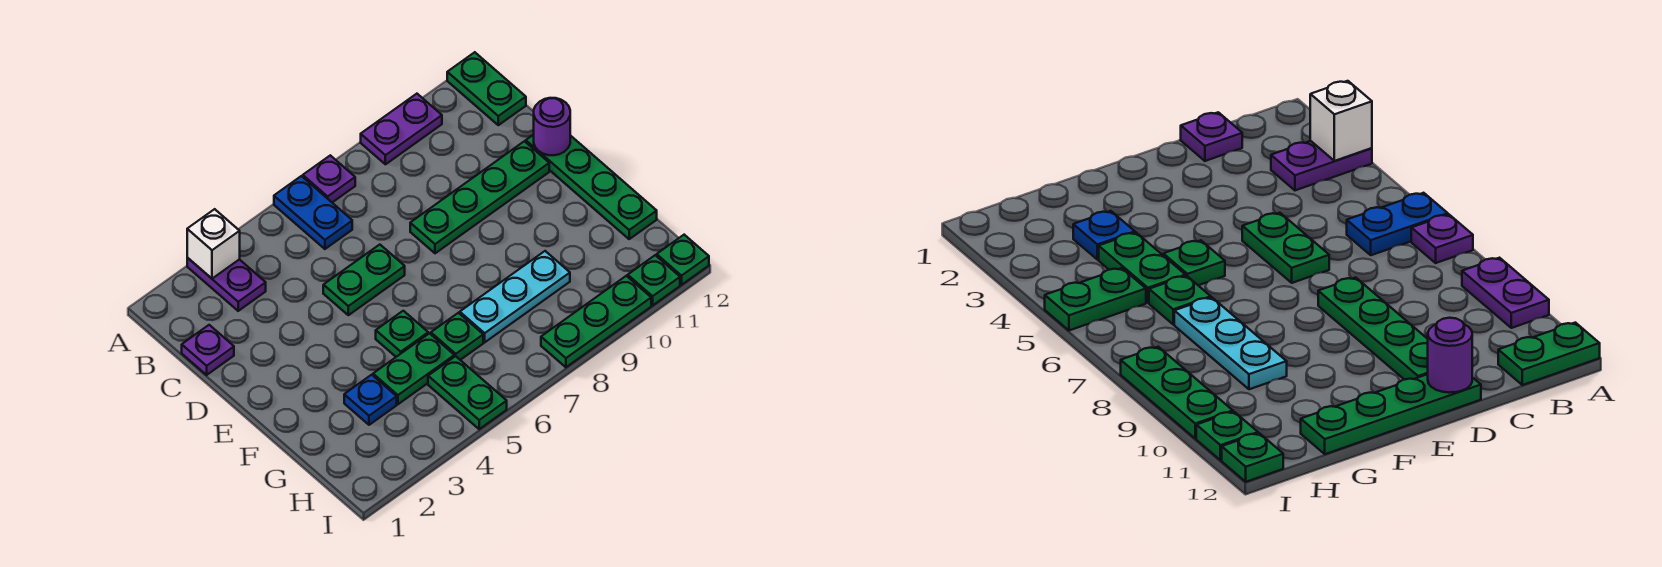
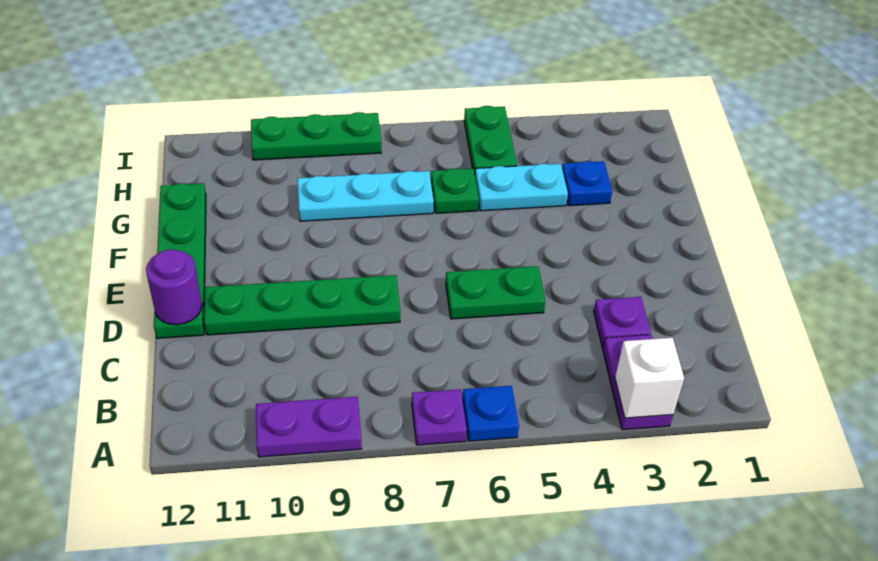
blue plate A6:B6 level 1 -> blue plate A6 level 1
green plate A12:B12 level 1 -> none
purple plate C1 level 1 -> purple plate C3 level 1
green plate F5 level 1 -> none
green plate G4:G5 level 1 -> cyan plate G4:G5 level 1
green plate I11 level 1 -> none
green plate I12 level 1 -> none

